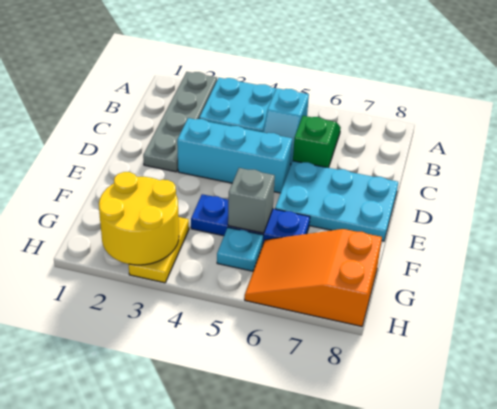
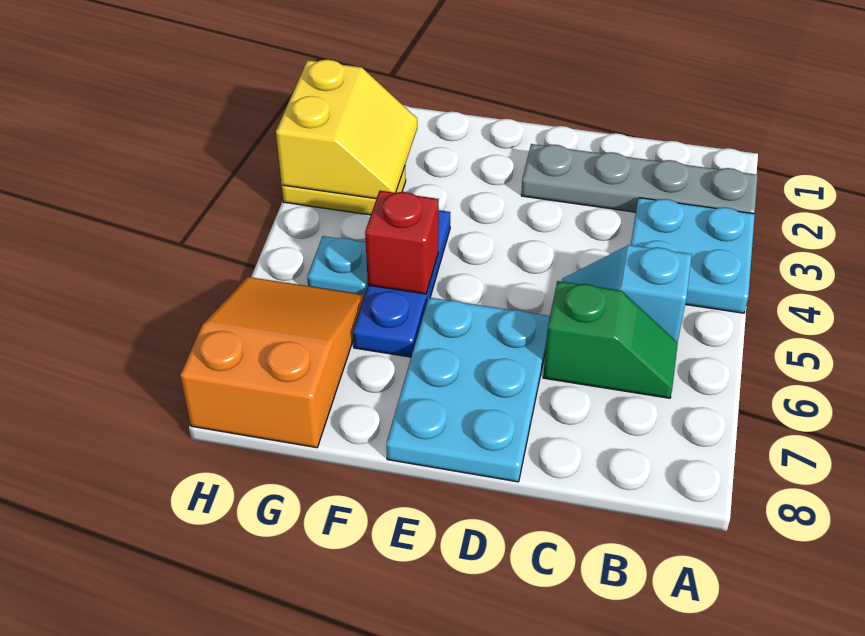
cyan brick D3:D5 level 1 -> none
grey brick F5 level 2 -> red brick F5 level 2
yellow round brick G2:H3 level 2 -> yellow slope G2:H3 level 2 top H

